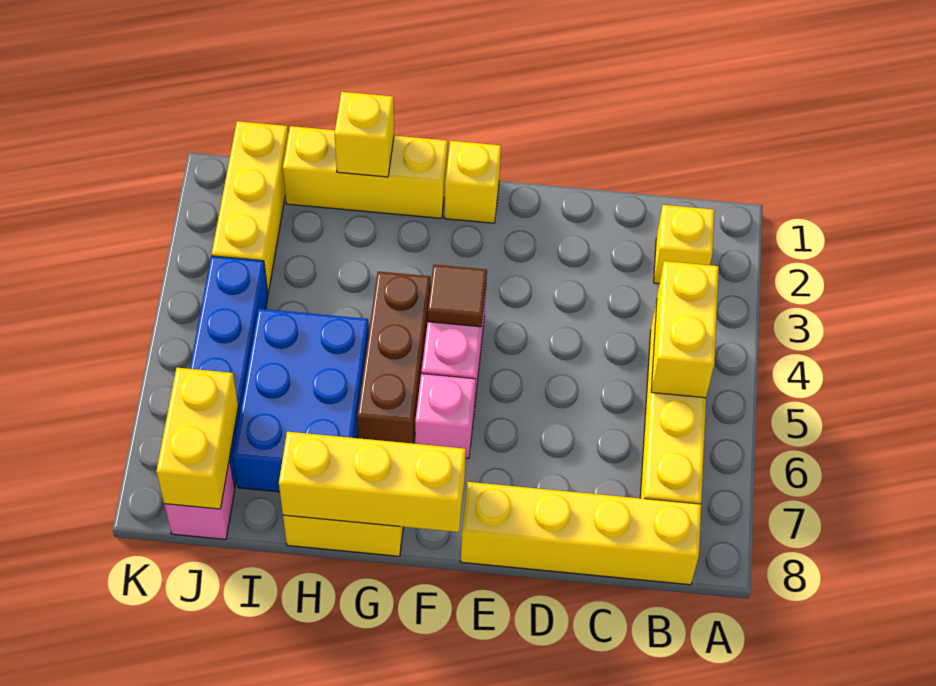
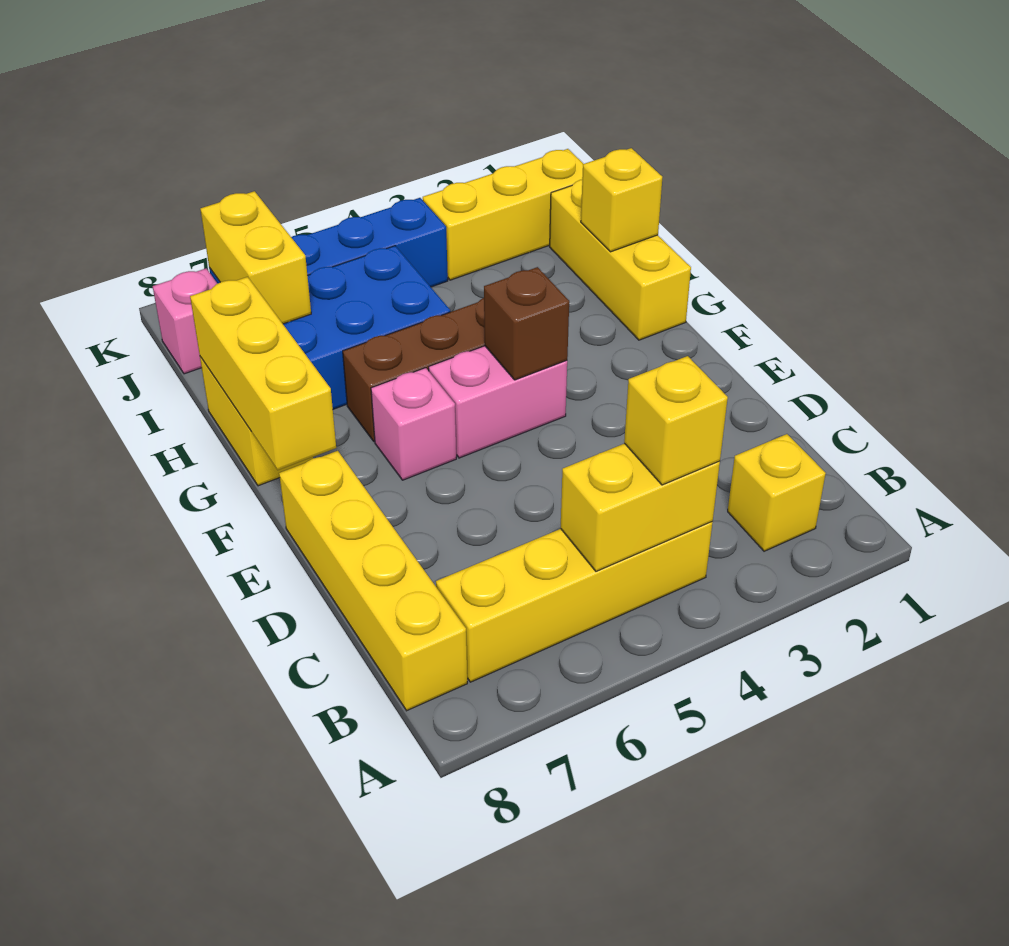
yellow brick F1 level 1 -> yellow brick B4 level 3
brown tile F4 level 2 -> brown brick F4 level 2
yellow brick J7:J8 level 2 -> yellow brick I7:J7 level 2

